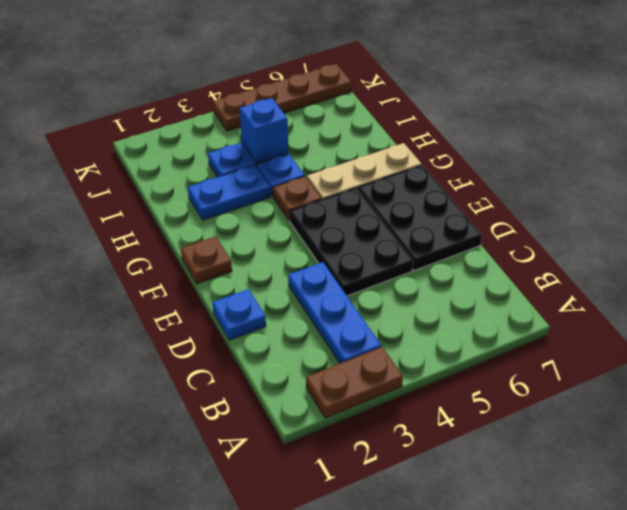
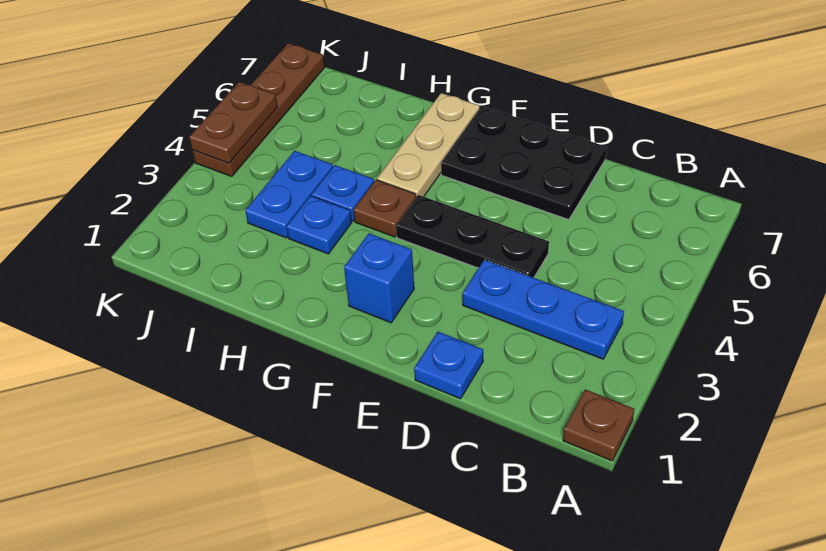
brown plate A2:A3 level 1 -> brown plate K4:K5 level 2
black plate D4:F5 level 1 -> black plate D4:F4 level 1
brown plate F1 level 1 -> brown plate A1 level 1
blue plate H2:H3 level 1 -> blue plate H3 level 1
blue brick I4 level 2 -> blue brick F2 level 1

